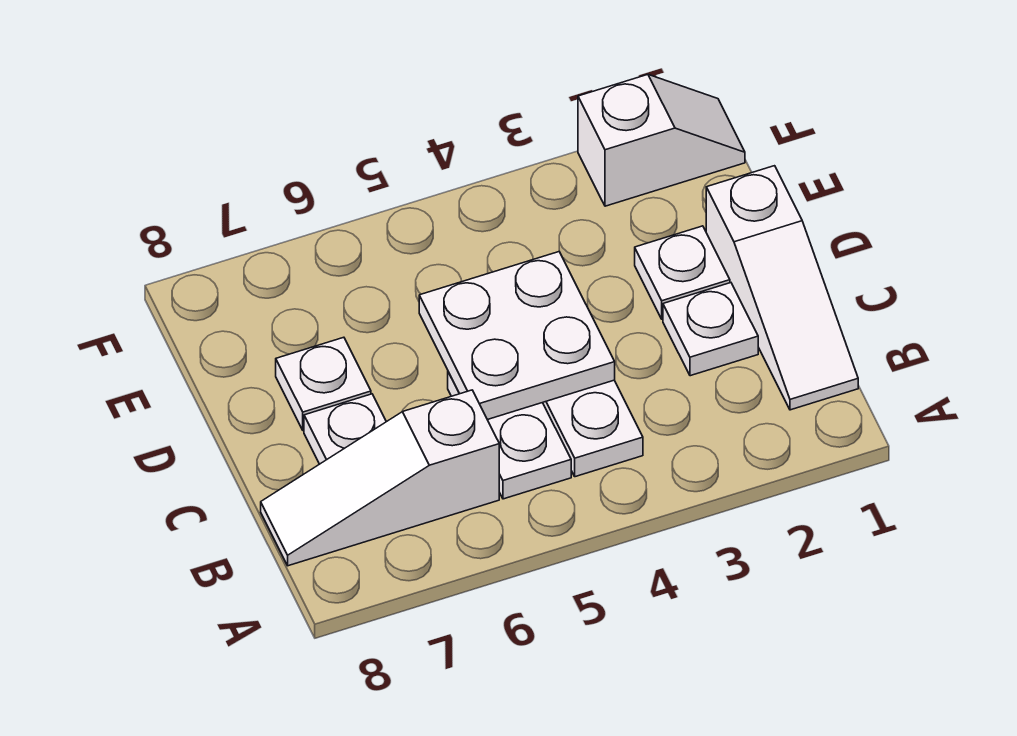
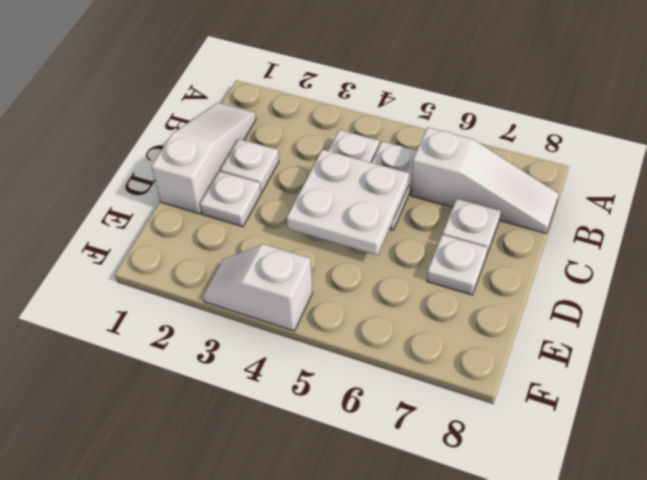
white slope F1:F2 level 1 top 2 -> white slope F3:F4 level 1 top 4

